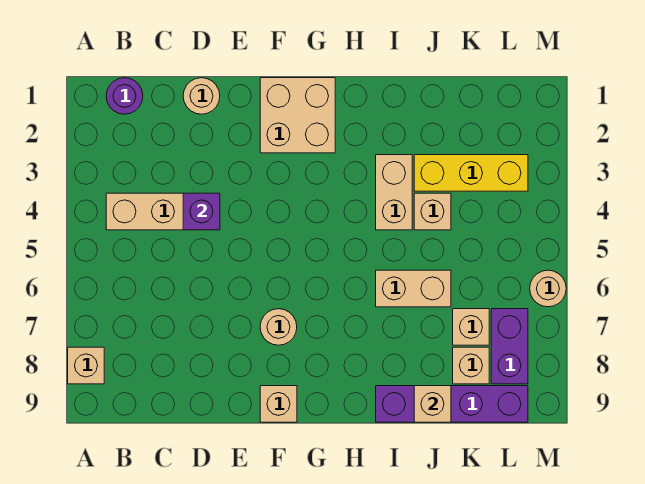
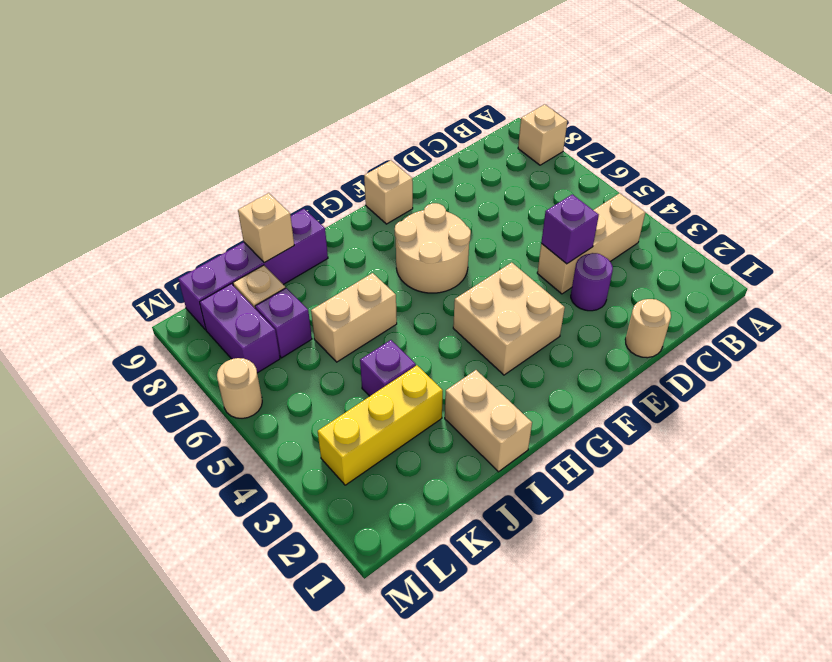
purple round brick B1 level 1 -> purple round brick D3 level 1
tan brick F1:G2 level 1 -> tan brick F3:G4 level 1
tan round brick F7 level 1 -> tan round brick F6:G7 level 1
tan brick I3:I4 level 1 -> tan brick I1:I2 level 1
tan brick J4 level 1 -> purple brick J4 level 1
tan brick K7 level 1 -> purple brick K7 level 1

